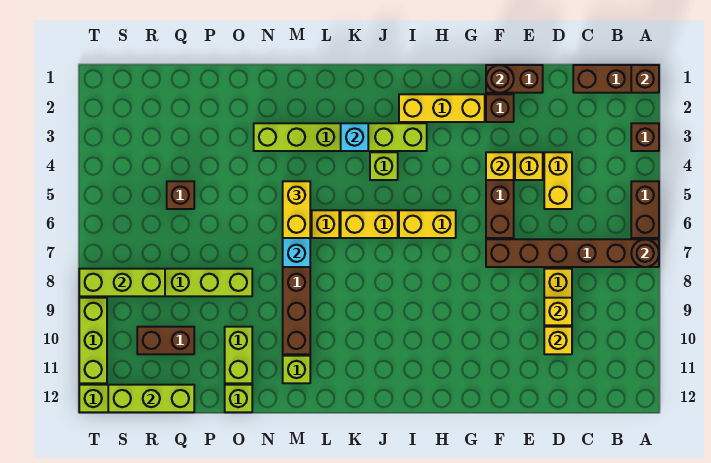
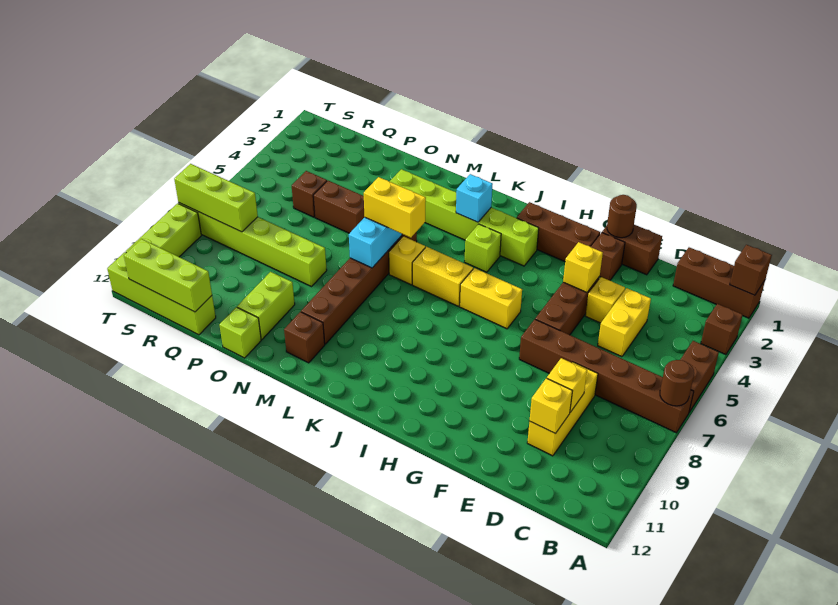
yellow brick G2:I2 level 1 -> brown brick G2:I2 level 1
yellow brick M5:M6 level 3 -> yellow brick L6:M6 level 3
lime brick M11 level 1 -> brown brick M11 level 1
brown brick Q10:R10 level 1 -> brown brick O5:P5 level 1

